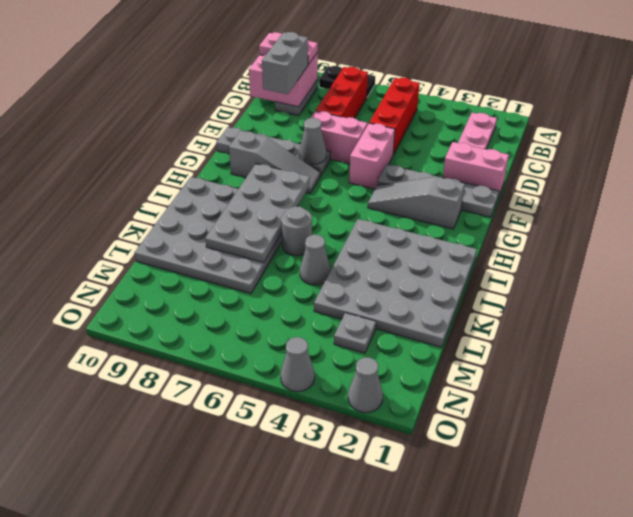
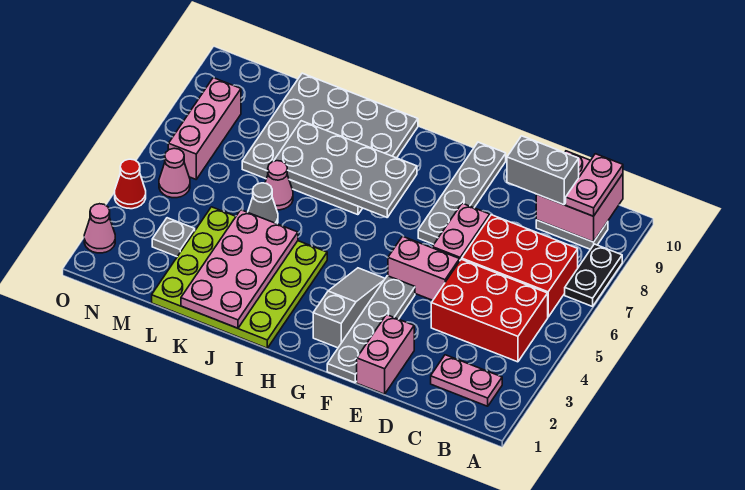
red brick B5:D5 level 1 -> red brick B4:D5 level 1
red brick B7:D7 level 1 -> red brick B6:D7 level 1
grey cone F7 level 2 -> none
grey slope G7:G9 level 1 top 9 -> none
grey plate I1:L4 level 1 -> lime plate I1:L4 level 1
none -> pink plate J1:K4 level 2
grey round brick J6 level 1 -> none
none -> pink cone K6 level 1
none -> pink cone N5 level 1
none -> pink brick N6:N8 level 1
grey cone O2 level 1 -> pink cone O2 level 1
grey cone O4 level 1 -> red cone O4 level 1

